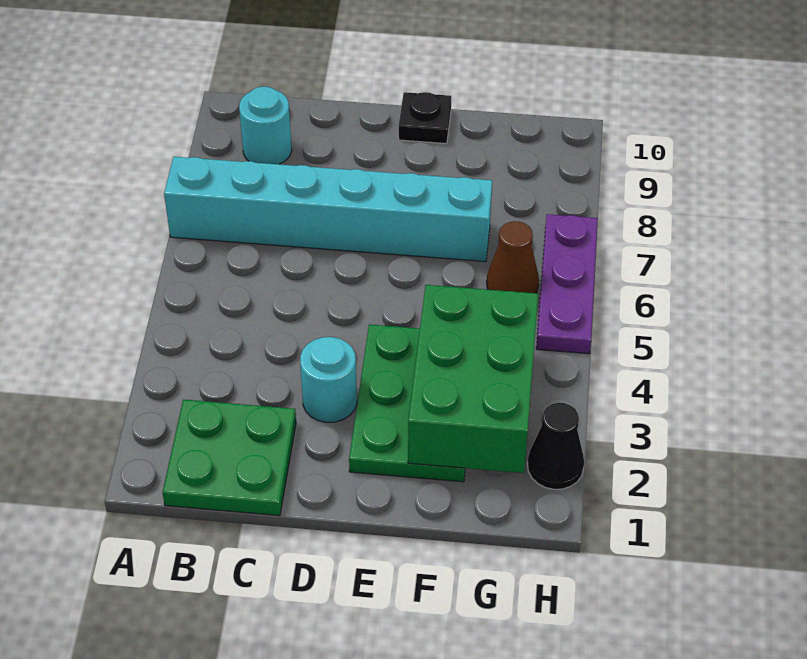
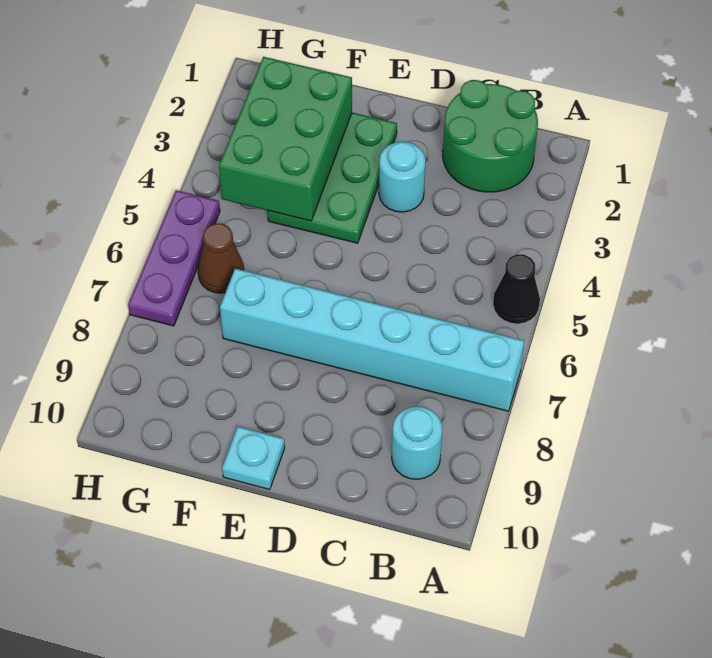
green plate B1:C2 level 1 -> green round brick B1:C2 level 1
black plate E10 level 1 -> cyan plate E10 level 1
black cone H2 level 1 -> black cone A5 level 1

